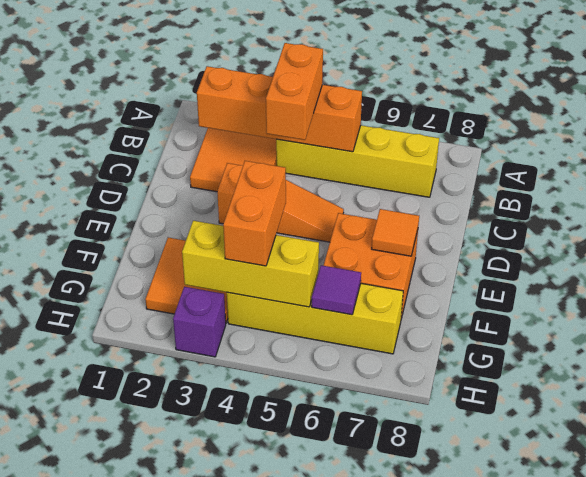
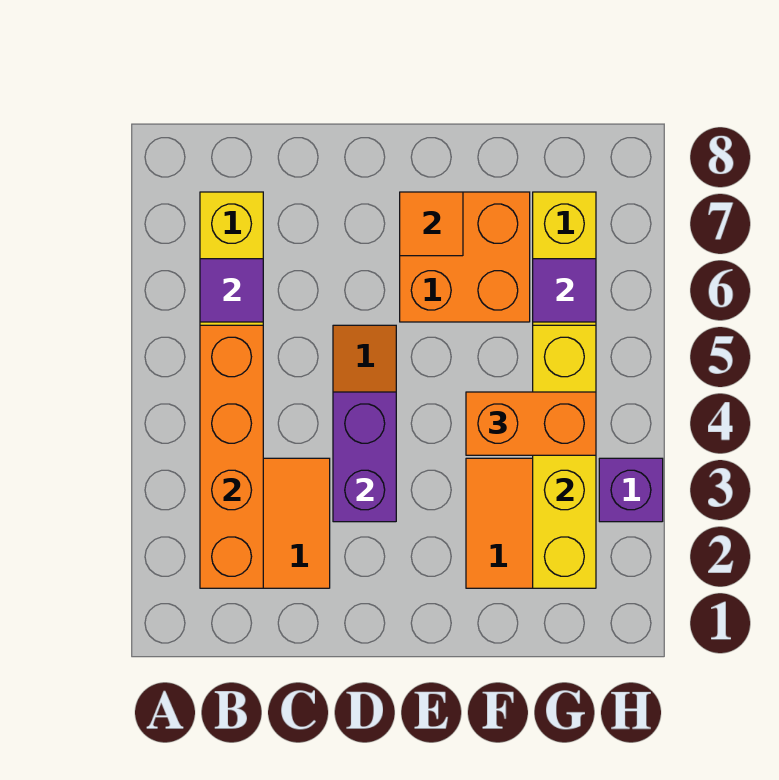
orange brick B4:C4 level 3 -> none
none -> purple tile B6 level 2
none -> purple brick D3:D4 level 2
yellow brick G3:G5 level 2 -> yellow brick G2:G5 level 2

